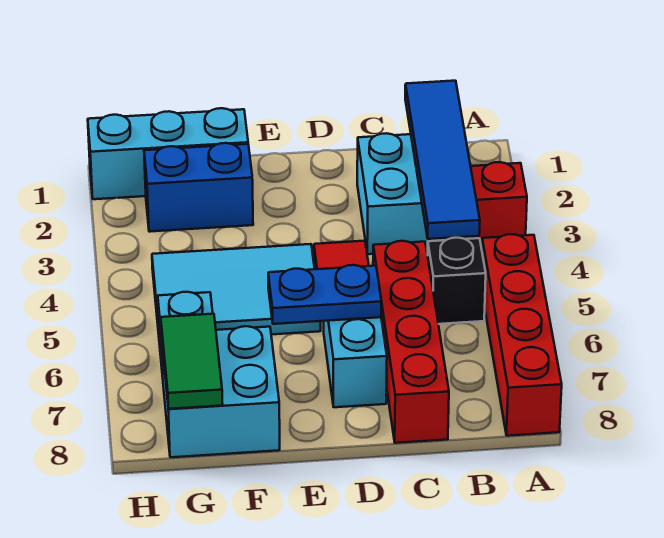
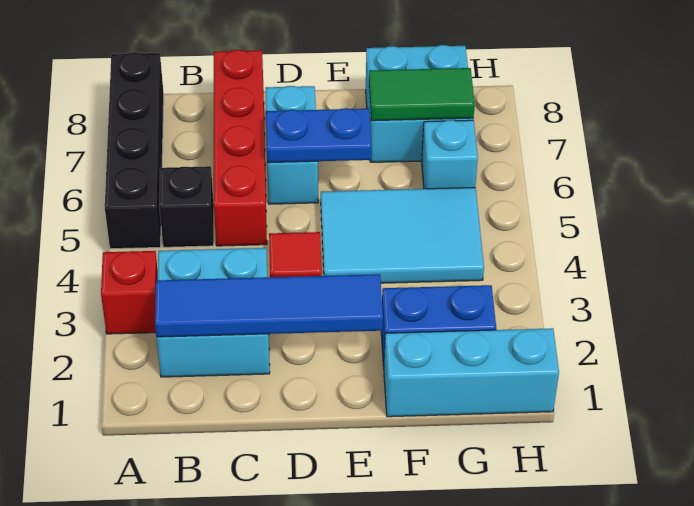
red brick A5:A8 level 1 -> black brick A5:A8 level 1
blue tile B1:B4 level 2 -> blue tile B2:E2 level 2
green tile G7:G8 level 2 -> green tile F7:G7 level 2

